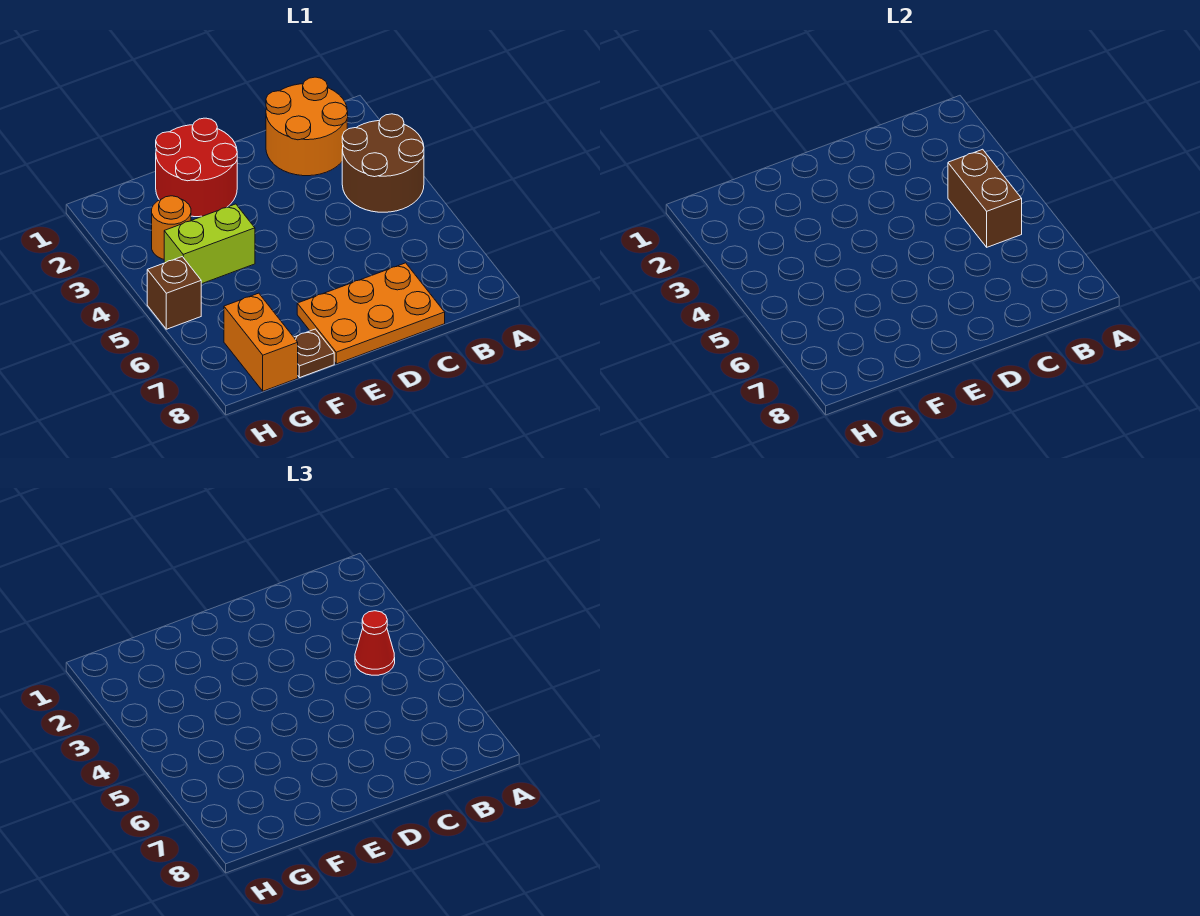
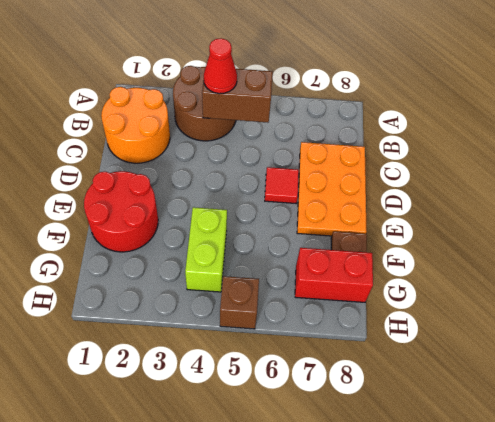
none -> red tile D6 level 1
orange round brick G3 level 1 -> none
orange brick G7:G8 level 1 -> red brick G7:G8 level 1

